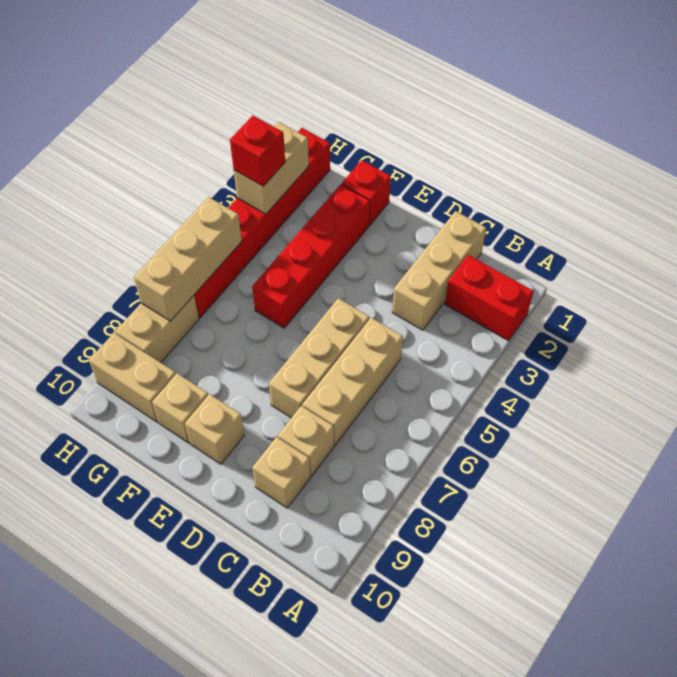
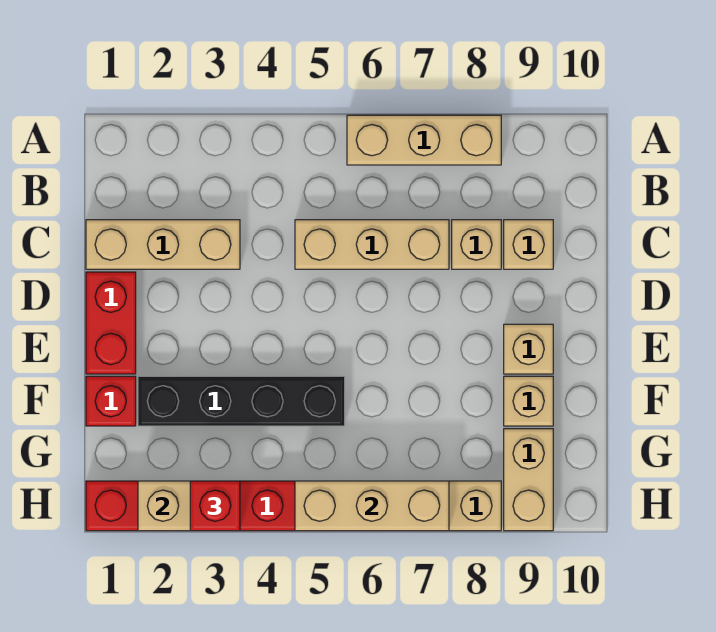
red brick A2:B2 level 1 -> red brick D1:E1 level 1
tan brick D5:D7 level 1 -> tan brick A6:A8 level 1
red brick F2:F5 level 1 -> black brick F2:F5 level 1

